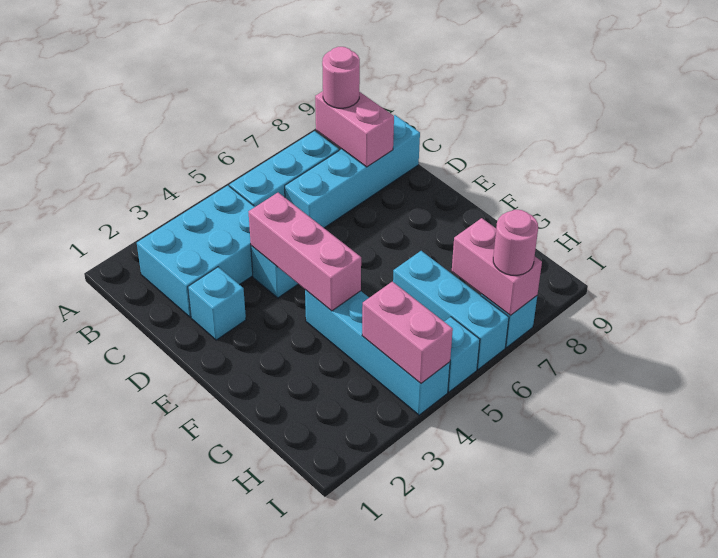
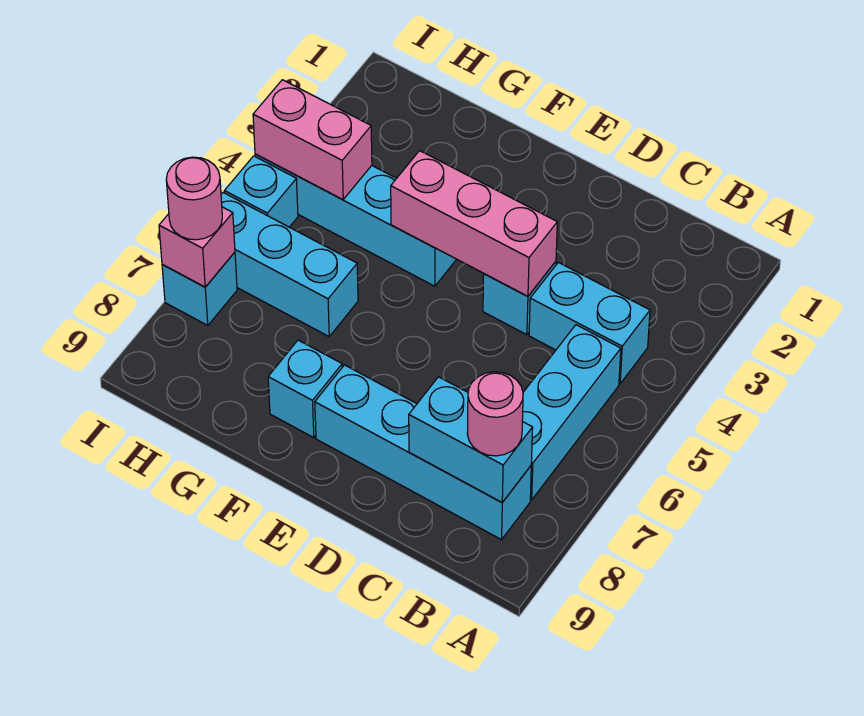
cyan brick B2:C4 level 1 -> cyan brick B4:C4 level 1
pink brick B8:C8 level 2 -> cyan brick B8:C8 level 2
cyan brick C6:C9 level 1 -> cyan brick B8:E8 level 1
cyan brick D2 level 1 -> cyan brick F8 level 1
pink brick H7:I7 level 2 -> pink brick I7 level 2

